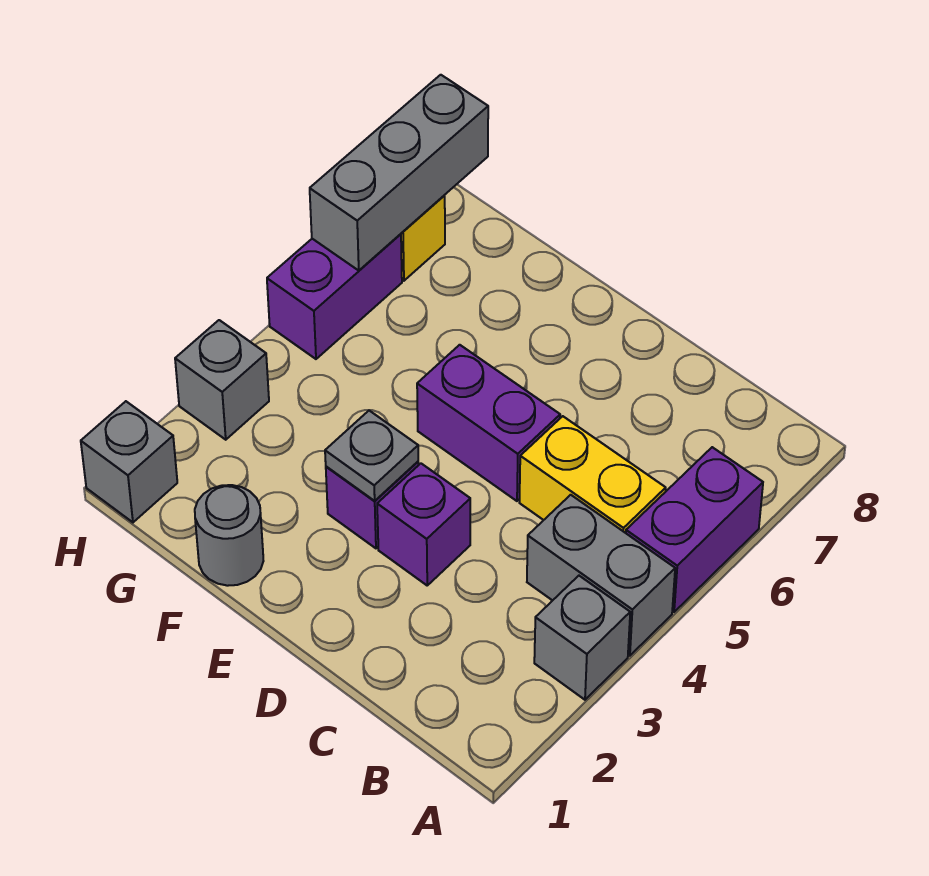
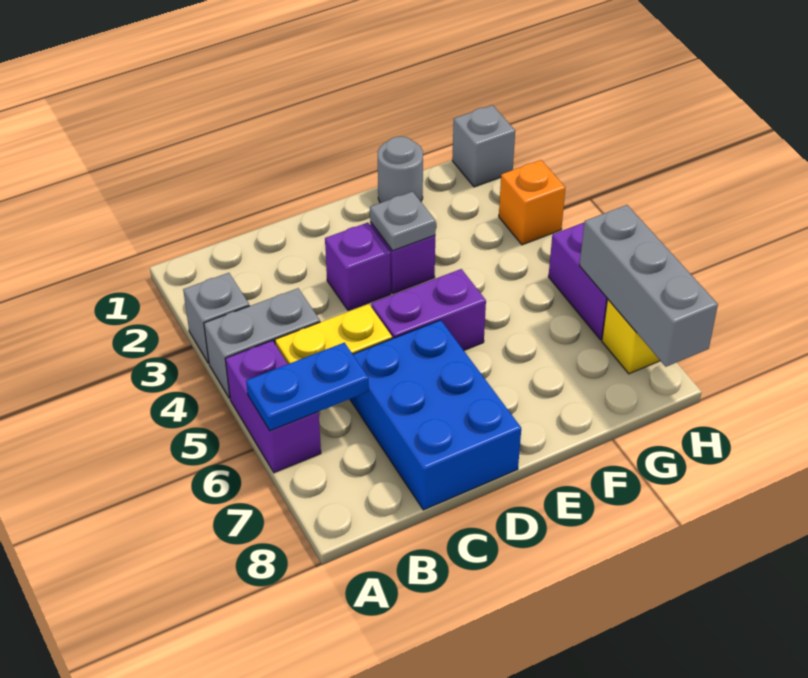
none -> blue plate A6:B6 level 2
none -> blue brick C6:D8 level 1
grey brick H3 level 1 -> orange brick H3 level 1

